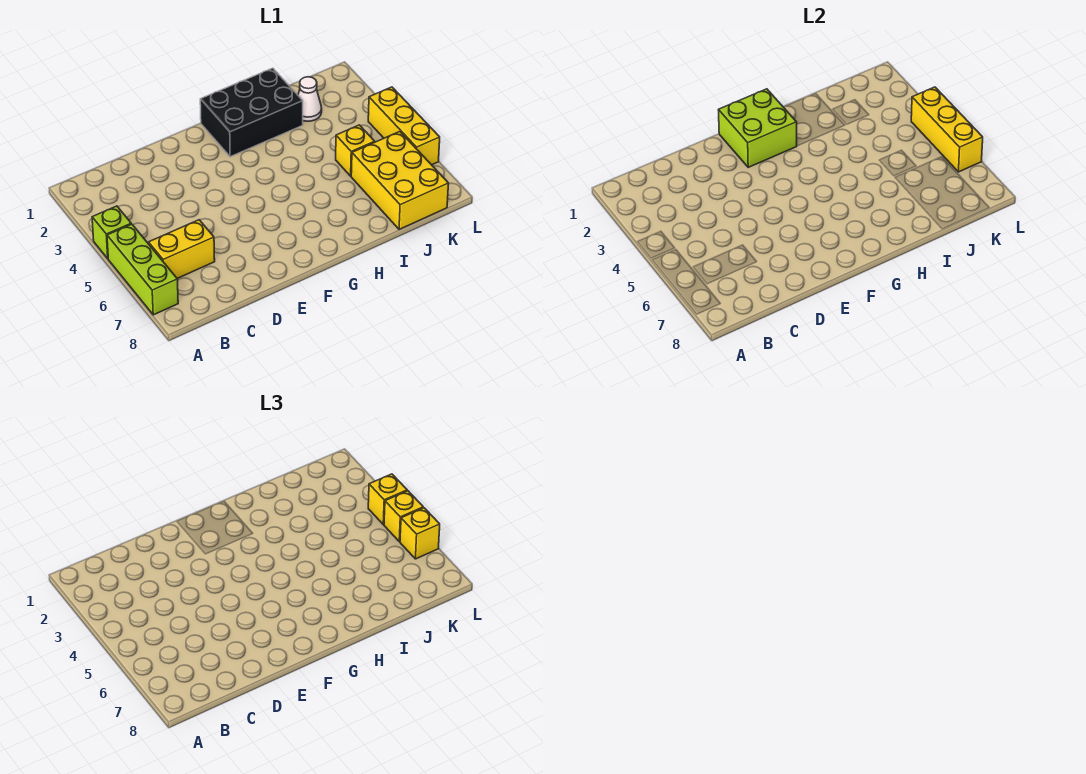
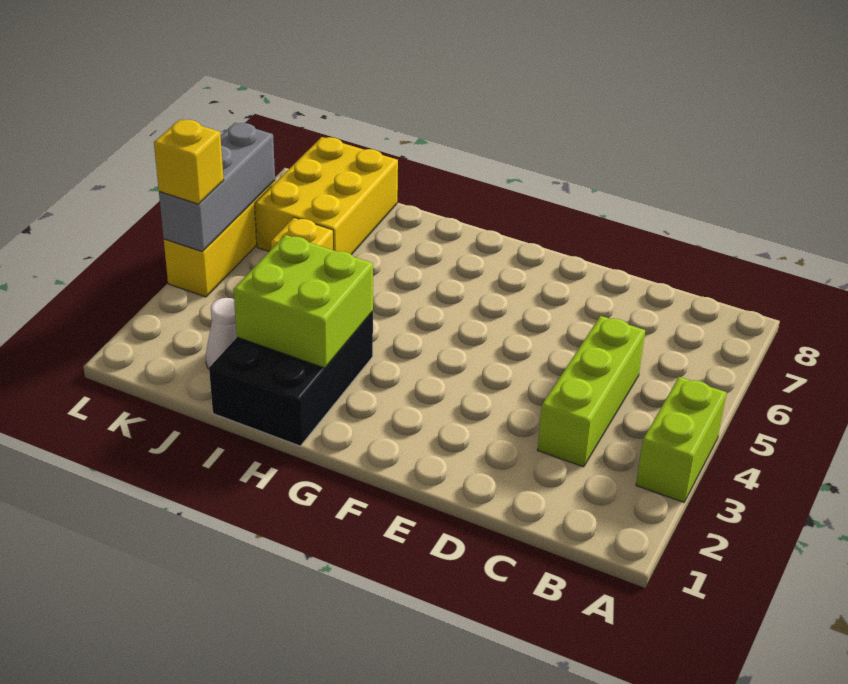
lime brick A4 level 1 -> lime brick A3:A4 level 1
lime brick A5:A7 level 1 -> lime brick C3:C5 level 1
yellow brick B6:C6 level 1 -> none
lime brick F1:G2 level 2 -> lime brick H2:I3 level 2
black brick G1:I2 level 1 -> black brick H1:I3 level 1
yellow brick L4:L6 level 2 -> grey brick L4:L6 level 2
yellow brick L5 level 3 -> none
yellow brick L6 level 3 -> none

